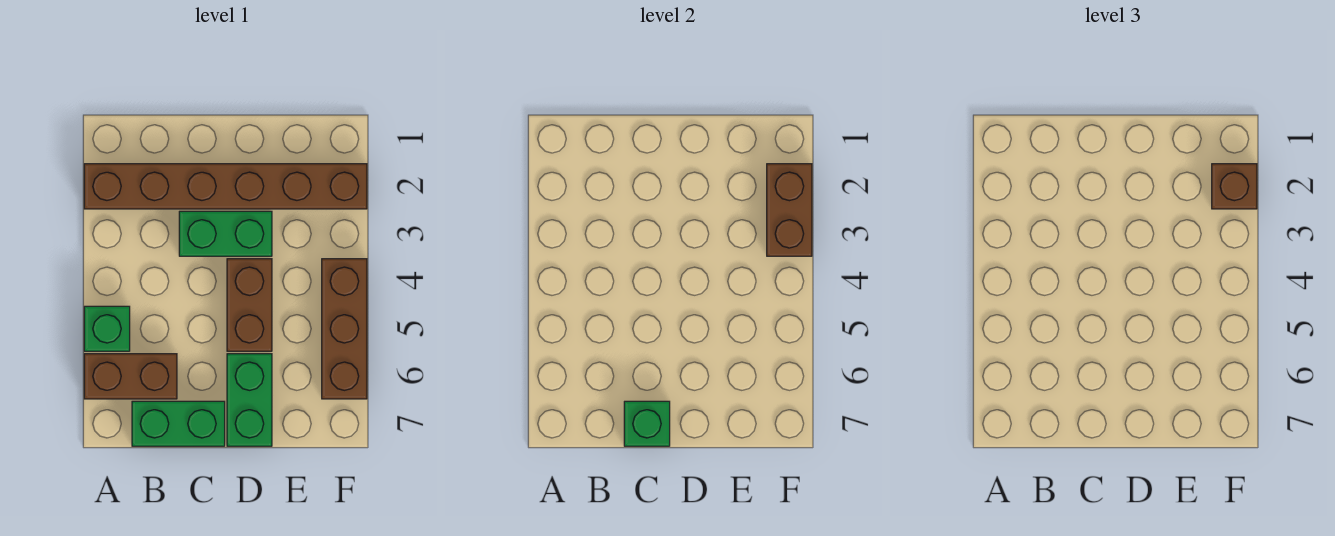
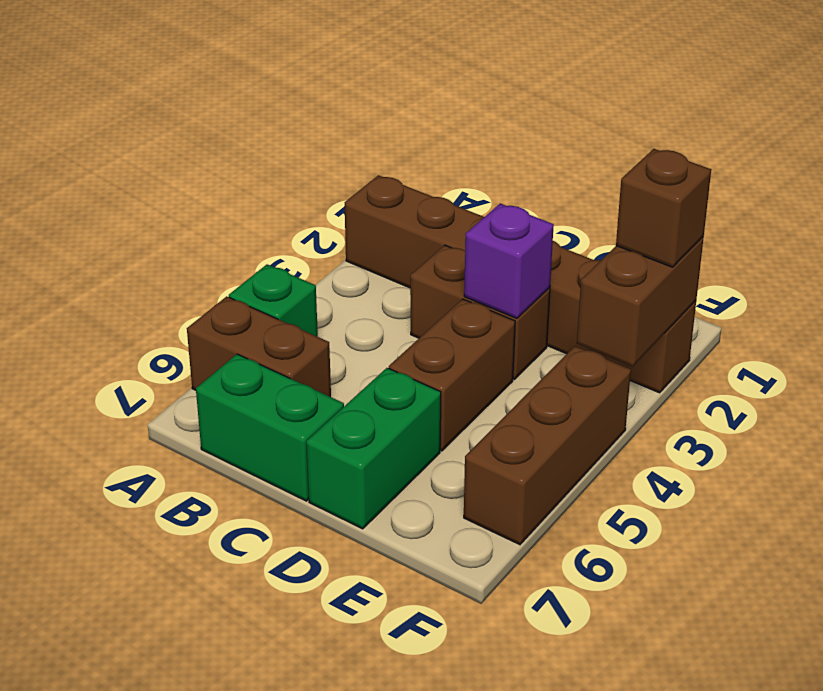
green brick C3:D3 level 1 -> brown brick C3:D3 level 1
green brick C7 level 2 -> none
none -> purple brick D3 level 2

